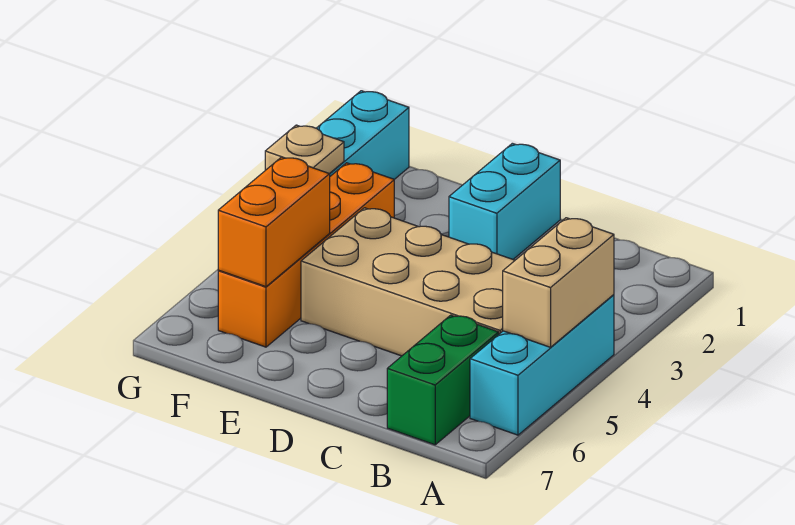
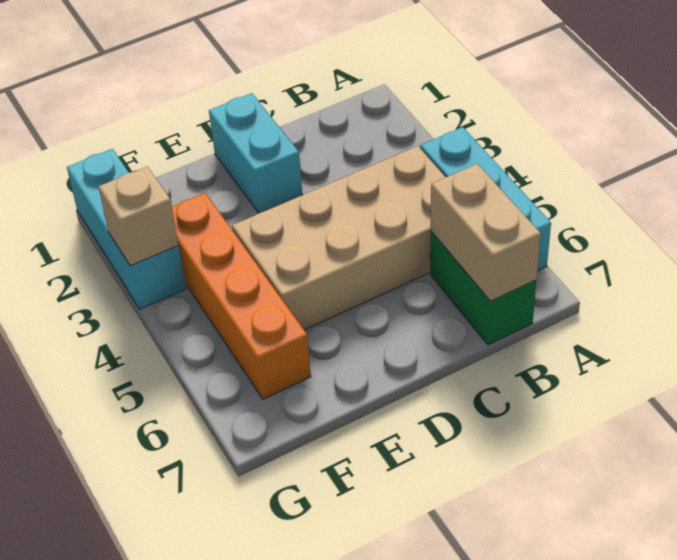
tan brick A4:A5 level 2 -> tan brick B6:B7 level 2
orange brick F5:F6 level 2 -> none
tan plate G3 level 2 -> tan brick G3 level 2

